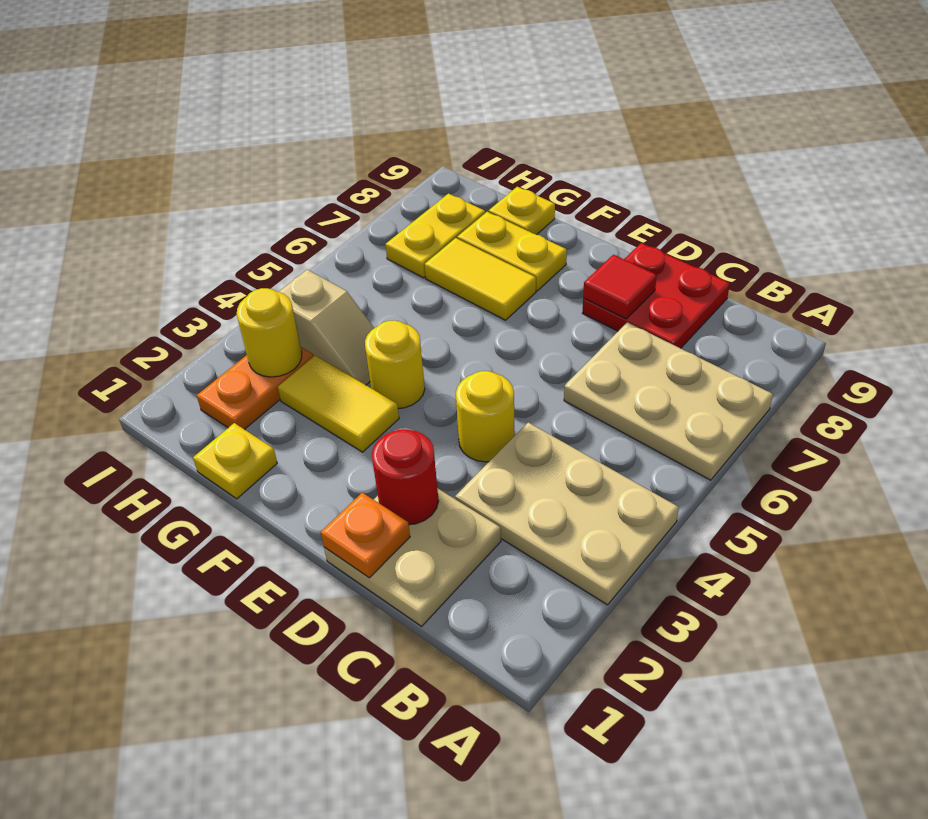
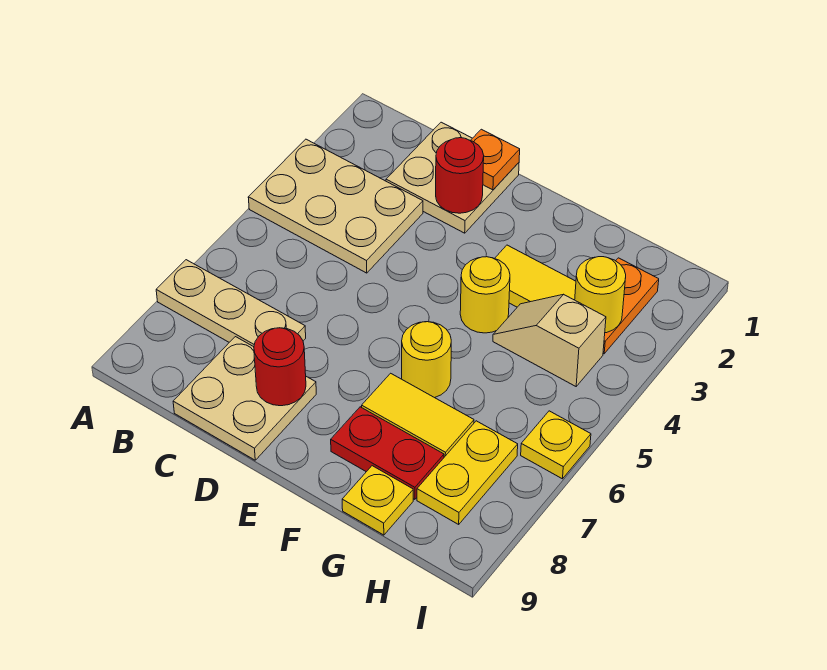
tan plate A6:C7 level 1 -> tan plate A7:C7 level 1
red plate C8:D9 level 1 -> tan plate C8:D9 level 1
yellow round brick D4 level 1 -> yellow round brick F6 level 1
red tile D8 level 2 -> red round brick D8 level 2
yellow plate F8:G8 level 1 -> red plate F8:G8 level 1
yellow plate G1 level 1 -> yellow plate I6 level 1

